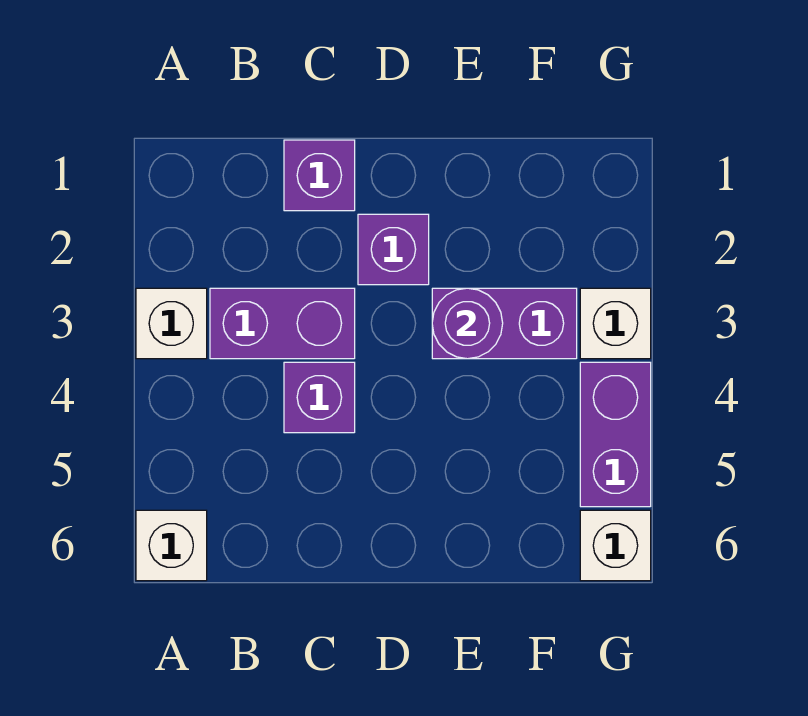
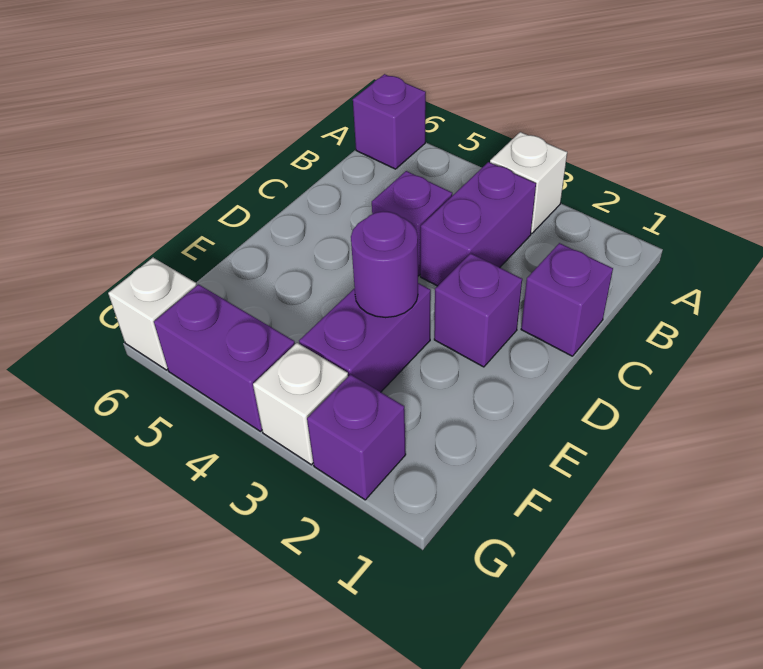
white brick A6 level 1 -> purple brick A6 level 1
none -> purple brick G2 level 1

